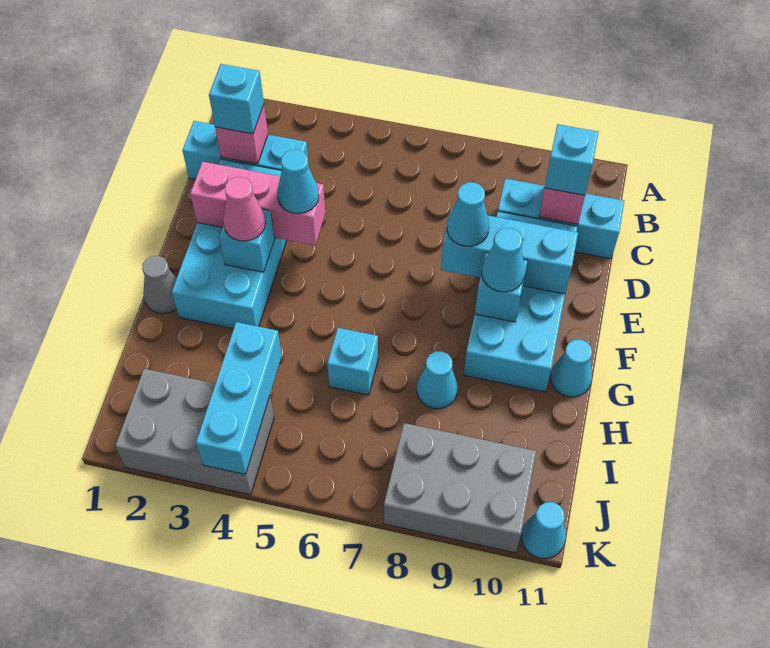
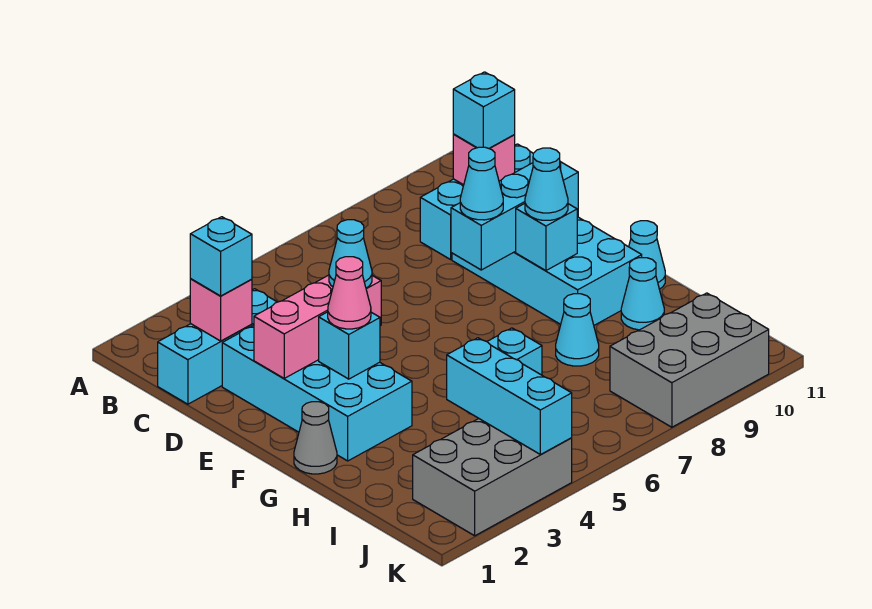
cyan cone K11 level 1 -> cyan cone H10 level 1

